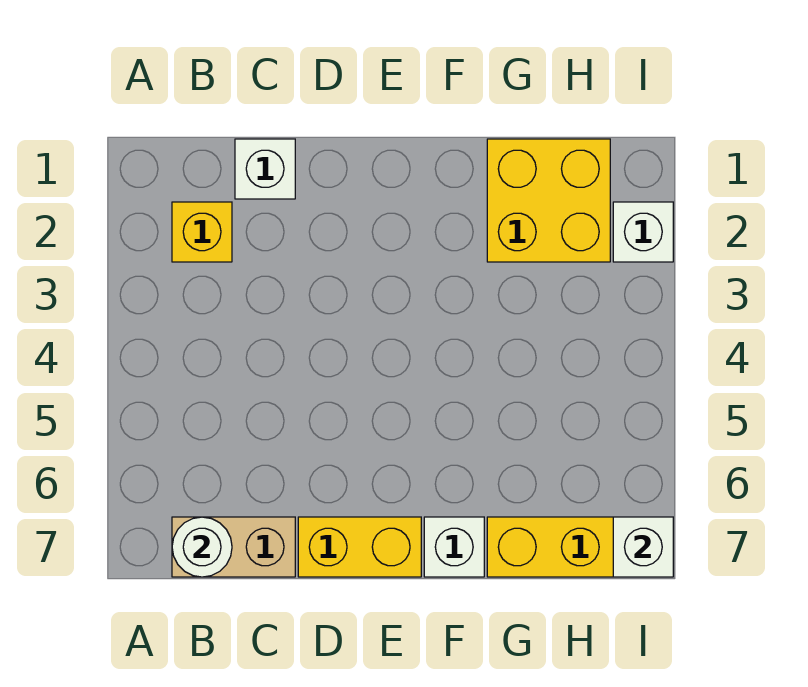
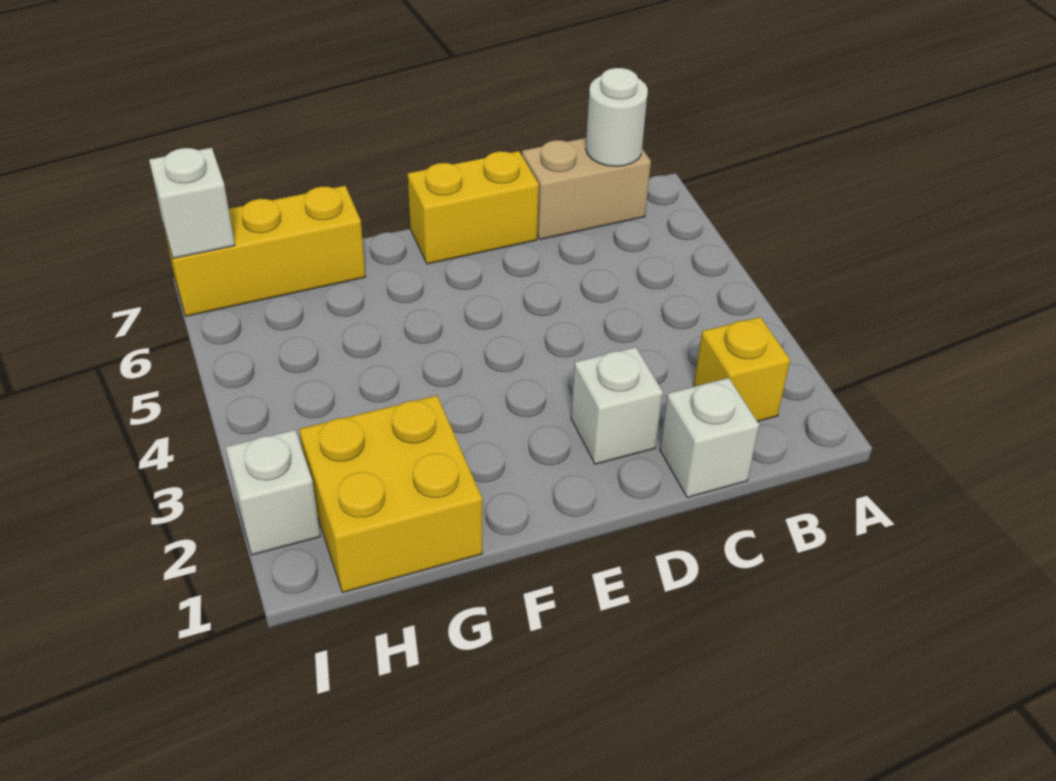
white brick F7 level 1 -> white brick D2 level 1

